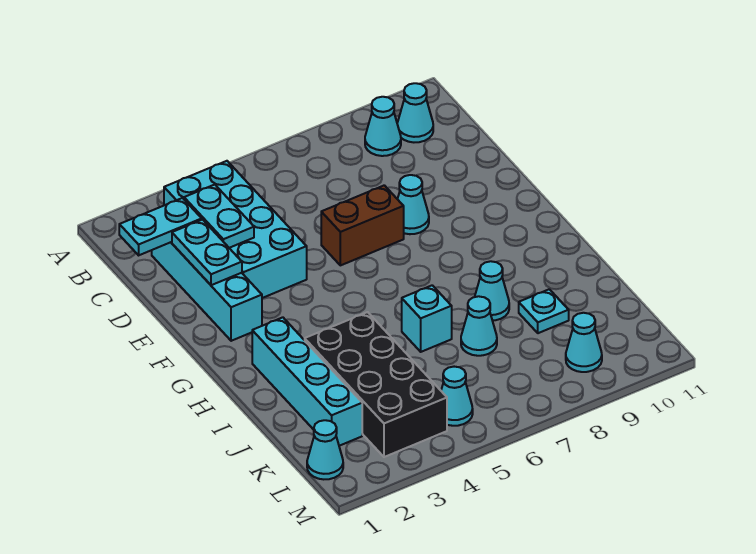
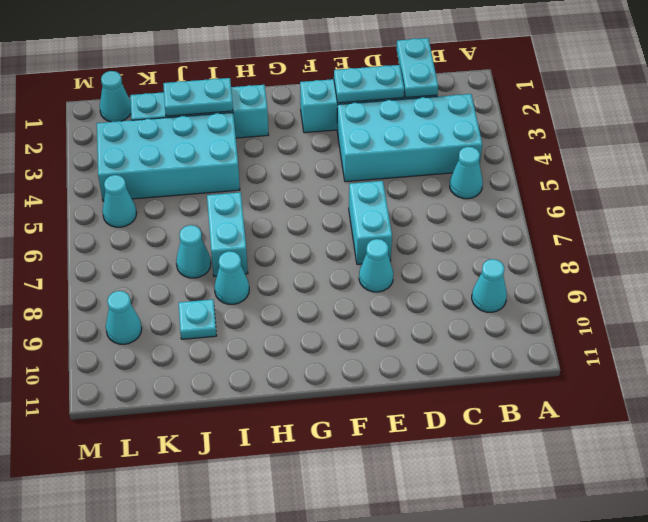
cyan cone B10 level 1 -> cyan cone B5 level 1
cyan plate C3:D3 level 2 -> cyan plate I2:J2 level 2
brown brick E6:E7 level 1 -> cyan brick E6:E7 level 1
black brick I3:L4 level 1 -> cyan brick I3:L4 level 1
cyan brick I6 level 1 -> cyan brick I6:I7 level 1

